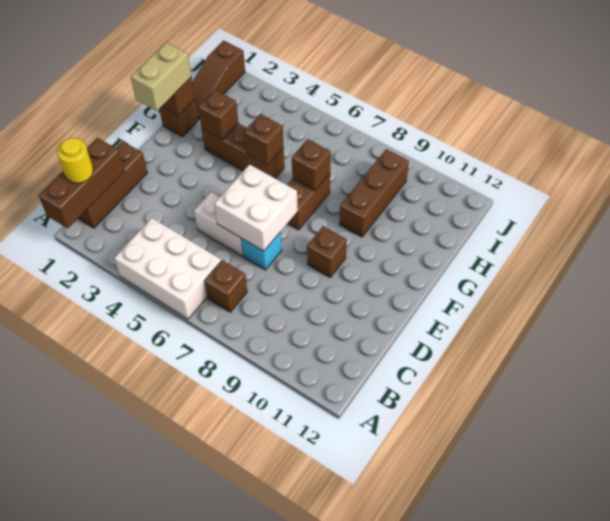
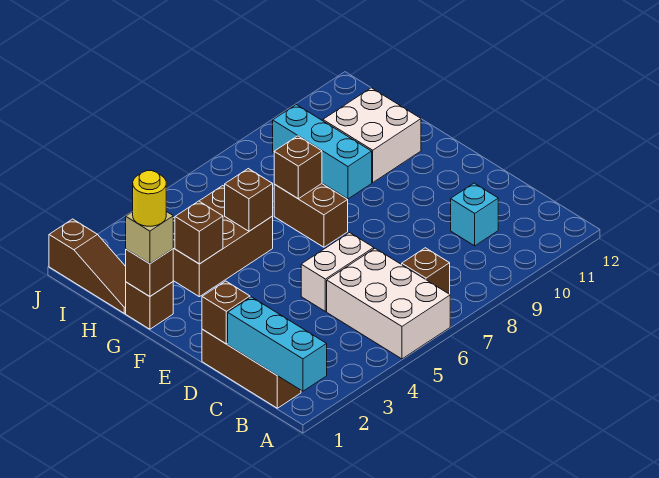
brown brick A1:C1 level 2 -> cyan brick A1:C1 level 2
white brick A4:B6 level 1 -> white brick A5:C6 level 1
yellow round brick B1 level 3 -> yellow round brick G1 level 4
white brick D6:E7 level 2 -> white brick G10:H11 level 1
cyan brick D7 level 1 -> cyan brick C10 level 1
brown brick E9 level 1 -> brown brick D1 level 2
tan brick F1:G1 level 3 -> tan brick G1 level 3
brown brick G3:G5 level 1 -> brown brick G3:H5 level 1
brown brick G9:I9 level 1 -> cyan brick G9:I9 level 1

